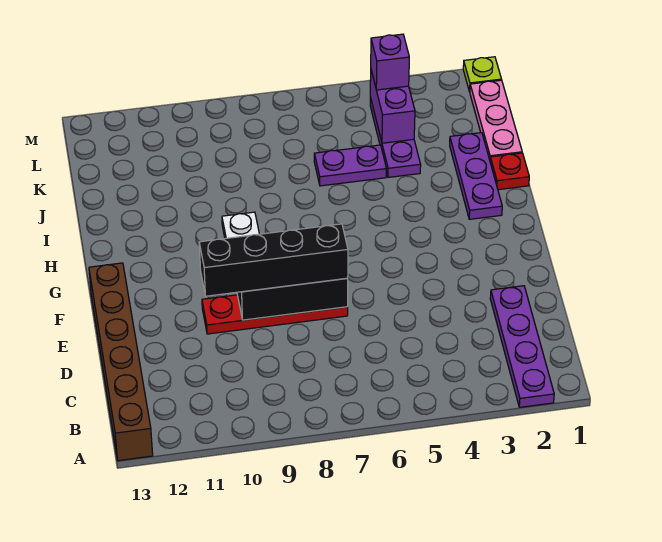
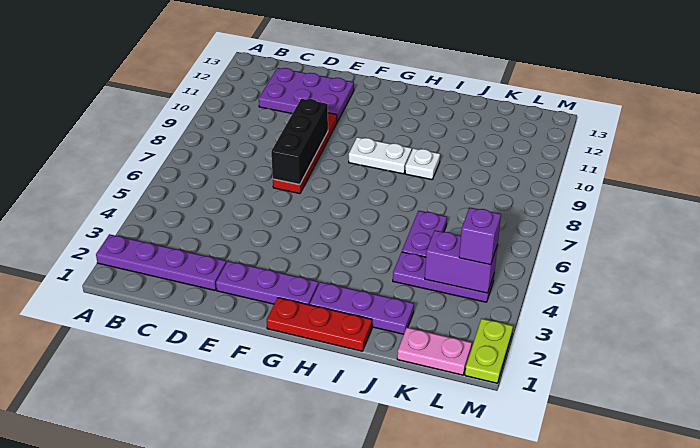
brown brick A13:F13 level 1 -> none
none -> purple plate C11:E12 level 1
none -> purple plate E2:G2 level 1
black brick E7:E10 level 3 -> none
red plate I1 level 1 -> red plate G1:I1 level 1
none -> white plate I9 level 1
pink plate J1:L1 level 1 -> pink plate K1:L1 level 1
lime plate M1 level 1 -> lime plate M1:M2 level 1

